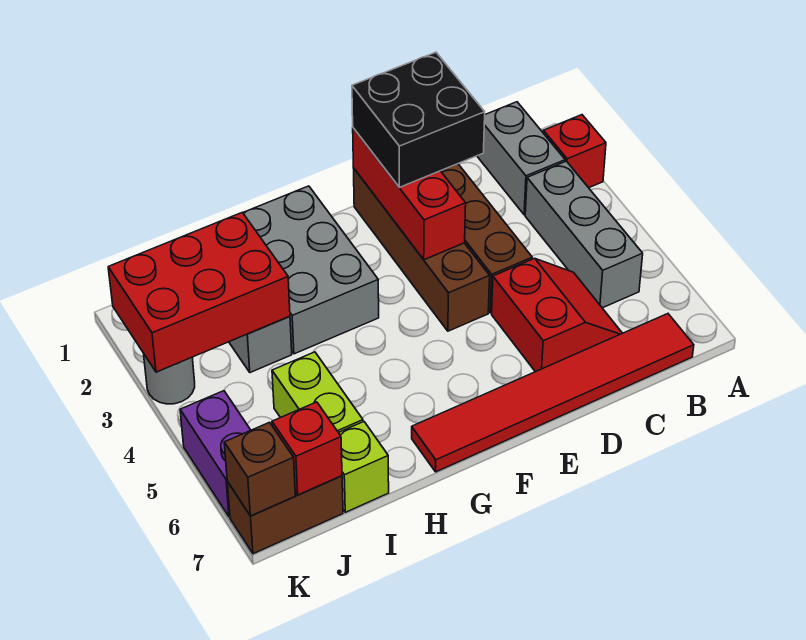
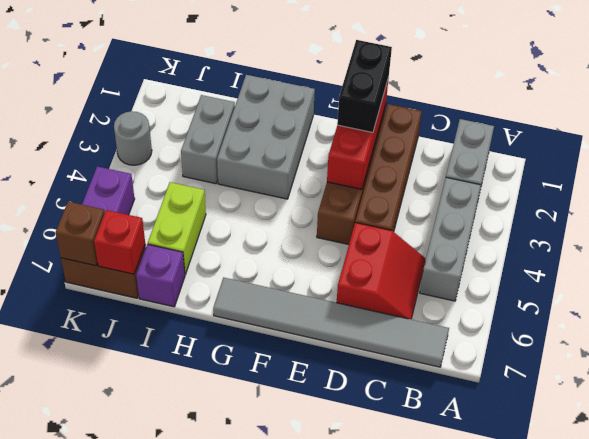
red brick A2 level 1 -> none
red tile B7:G7 level 1 -> grey tile B7:G7 level 1
black brick D1:E2 level 3 -> black brick E1:E2 level 3
red brick I2:K3 level 2 -> none
lime brick I7 level 1 -> purple brick I7 level 1

